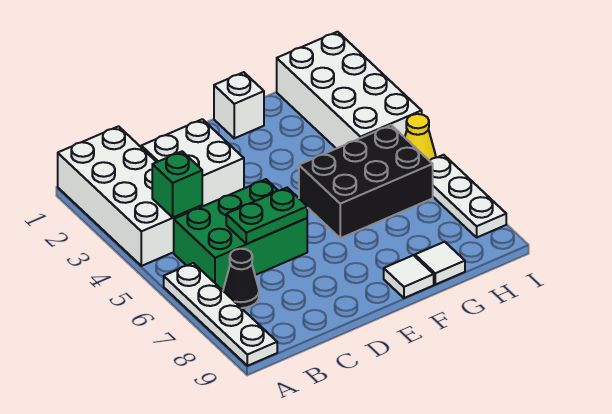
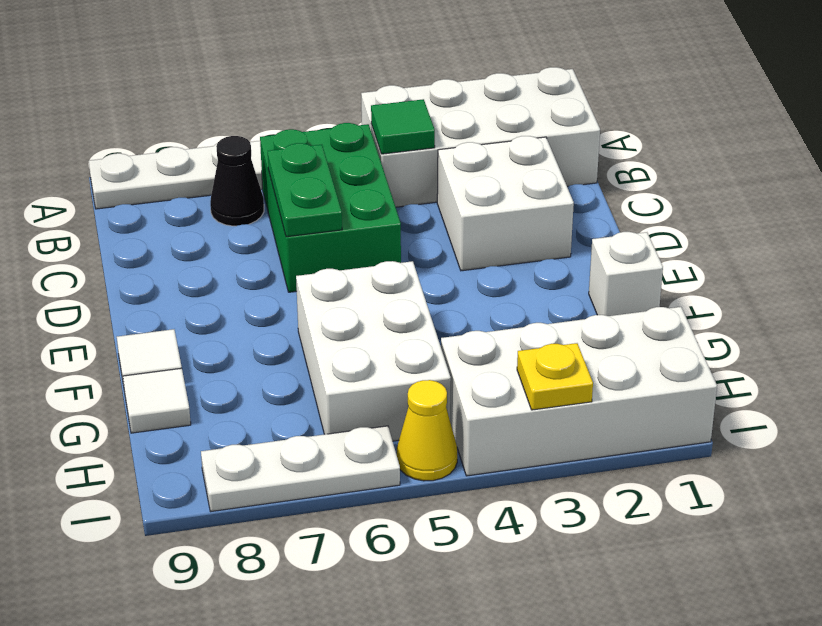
green brick B4 level 2 -> green tile B4 level 2
black brick F5:H6 level 1 -> white brick F5:H6 level 1
none -> yellow plate I3 level 2

